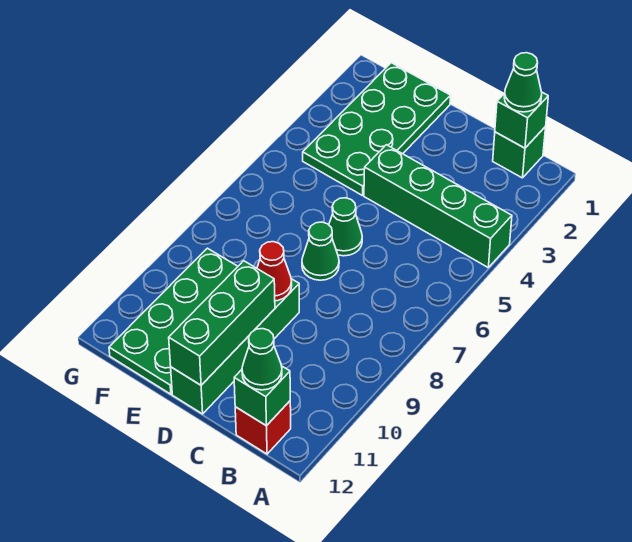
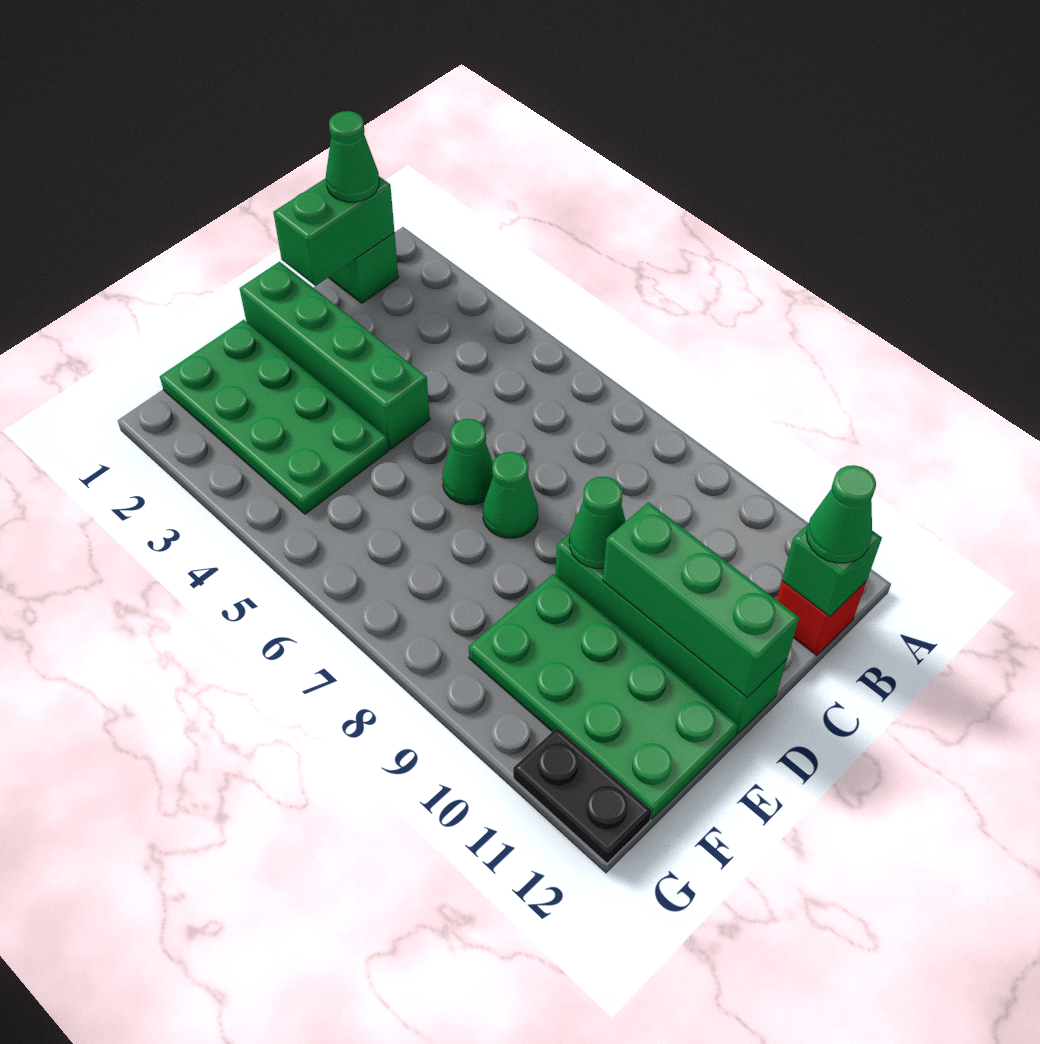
green brick A4:D4 level 1 -> green brick D1:D4 level 1
green brick B1 level 2 -> green brick B1:C1 level 2
red cone D9 level 2 -> green cone D9 level 2
none -> black plate G11:G12 level 1

